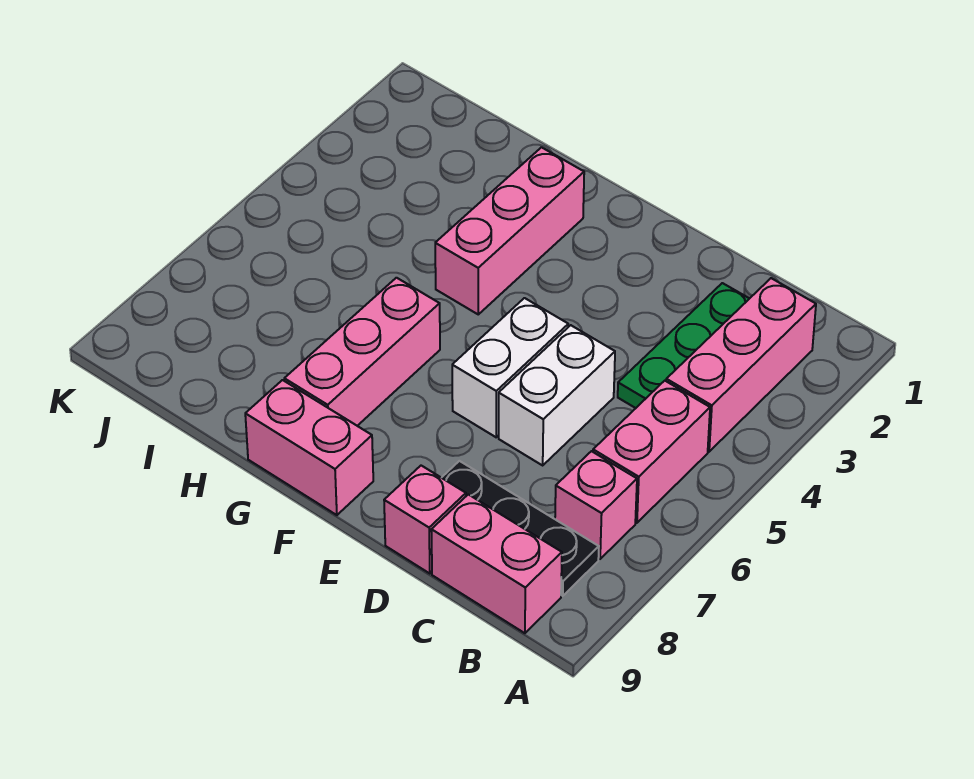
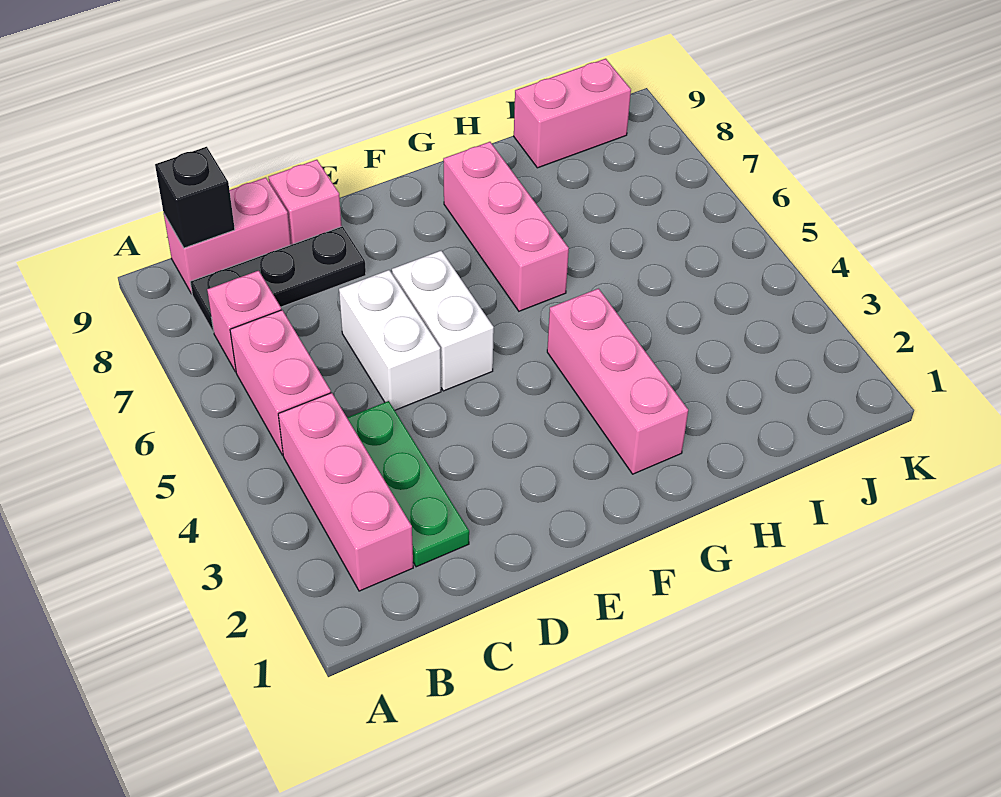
none -> black brick B9 level 2
pink brick F9:G9 level 1 -> pink brick I9:J9 level 1

